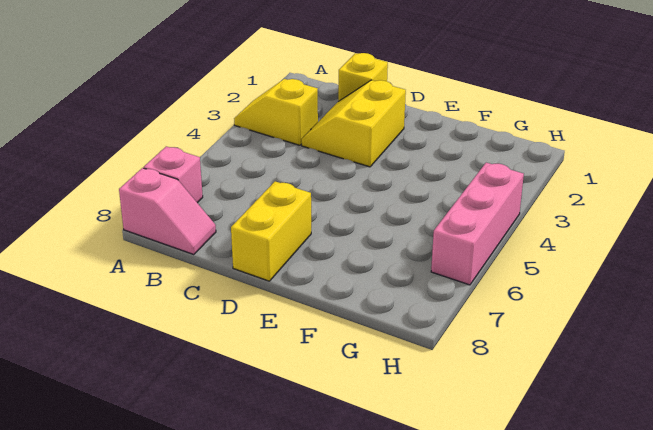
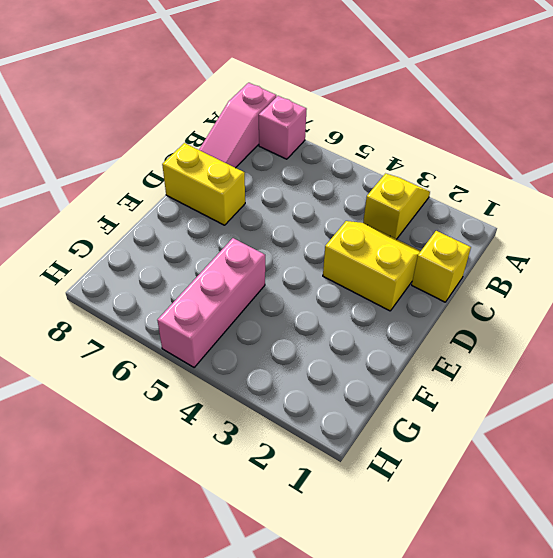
pink slope A8:B8 level 1 top A -> pink slope A8:C8 level 1 top A
pink brick H4:H6 level 1 -> pink brick F5:H5 level 1

